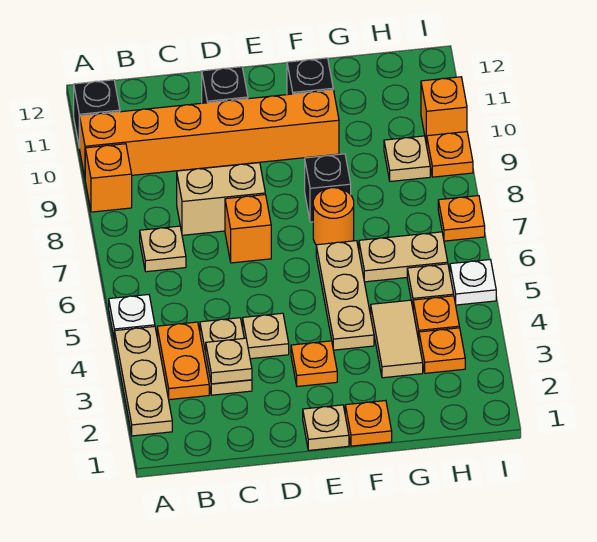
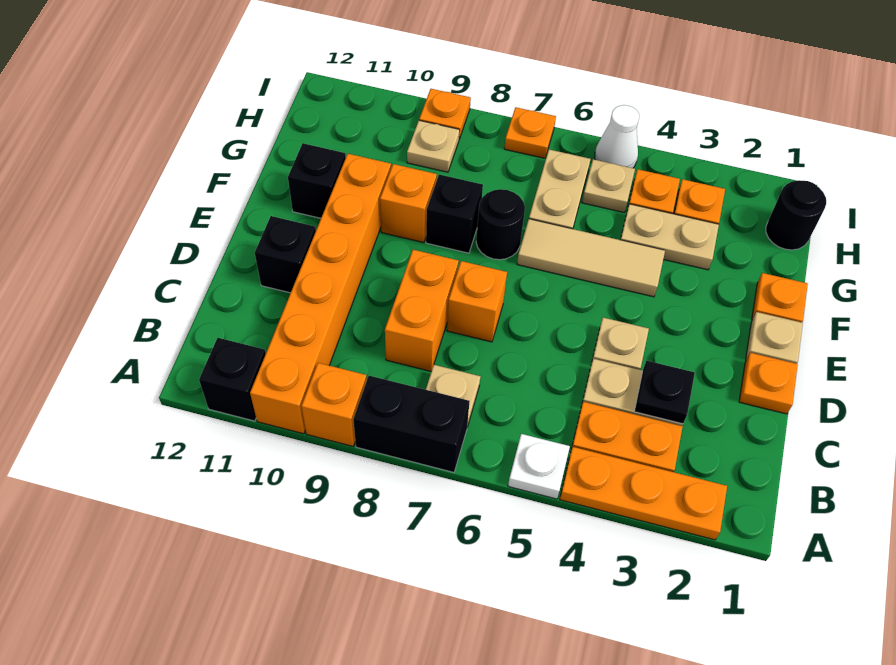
tan plate A2:A4 level 1 -> orange plate A2:A4 level 1
none -> black brick A7:A8 level 1
tan plate C3 level 2 -> black plate C3 level 2
tan brick C8:D8 level 1 -> orange brick C8:D8 level 1
orange plate E3 level 1 -> orange plate D1 level 1
tan plate F4:F6 level 1 -> tan tile F4:F6 level 1
orange round brick F7 level 1 -> black round brick F7 level 1
tan tile G3:G4 level 1 -> tan plate G3:G4 level 1
none -> black round brick H1 level 1
white plate I5 level 1 -> white cone I5 level 1
orange brick I10 level 1 -> orange brick F9 level 1

